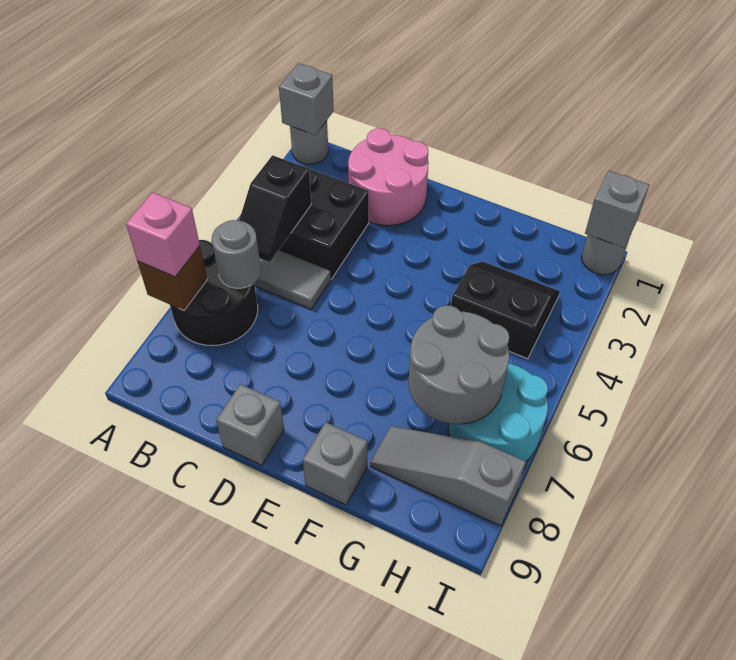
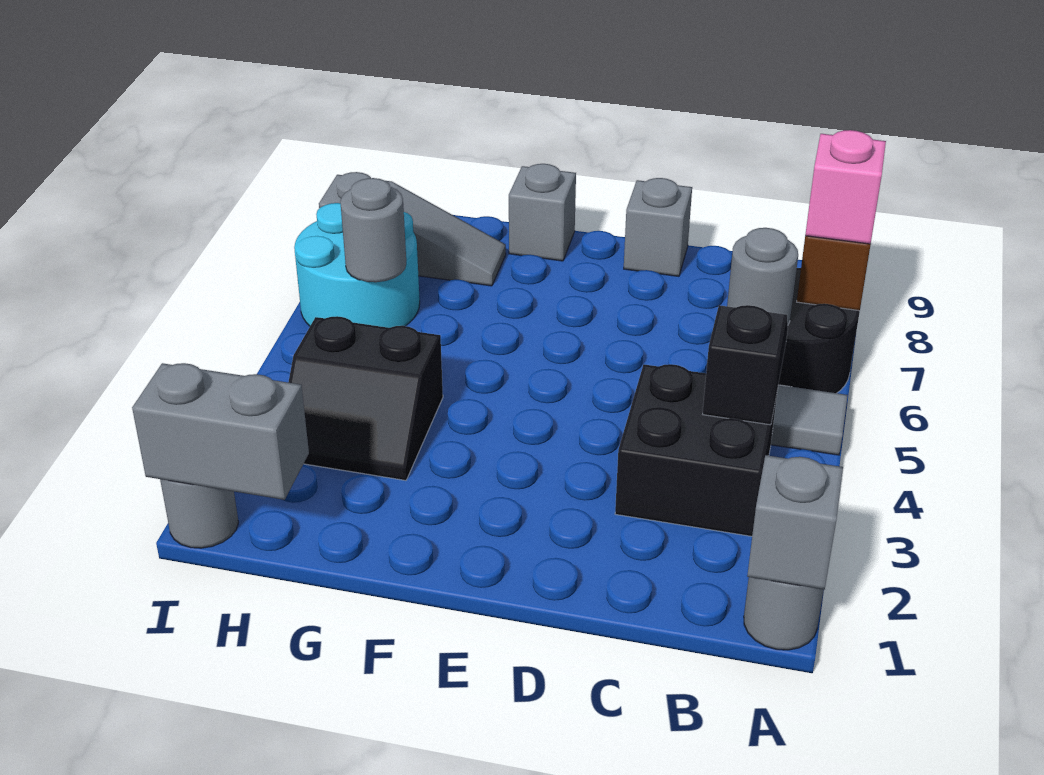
pink round brick C1:D2 level 1 -> none
grey round brick G6:H7 level 2 -> grey round brick H6 level 2
grey brick I1 level 2 -> grey brick H1:I1 level 2

